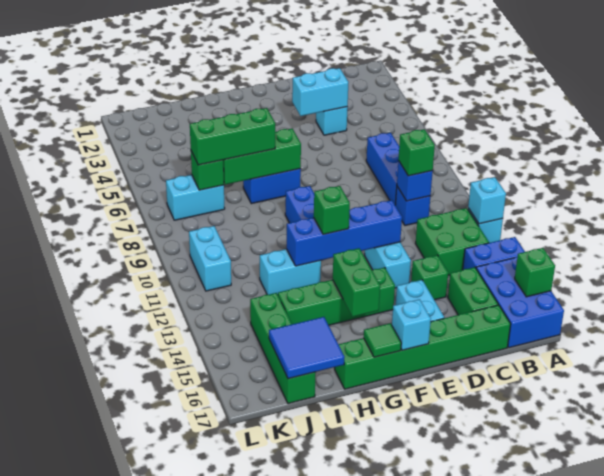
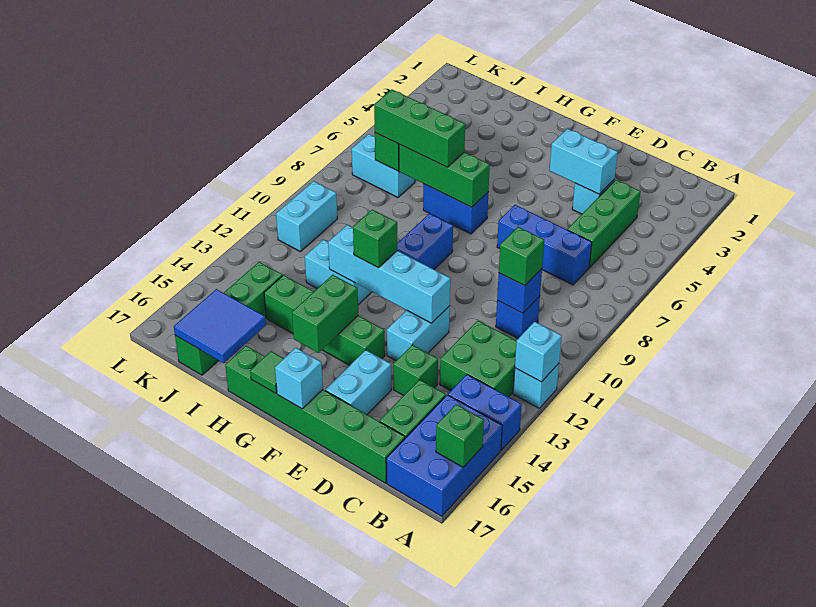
none -> green brick C4:C6 level 1
blue brick C7:C9 level 1 -> blue brick C7:E7 level 1
blue brick E12:H12 level 2 -> cyan brick E12:H12 level 2

